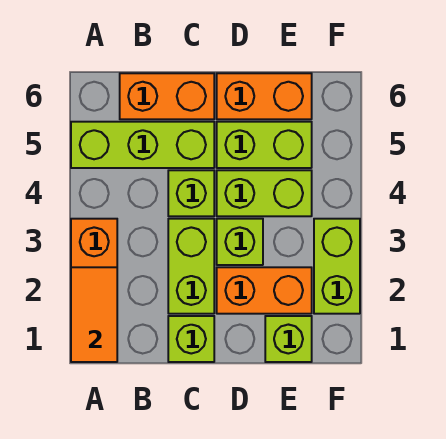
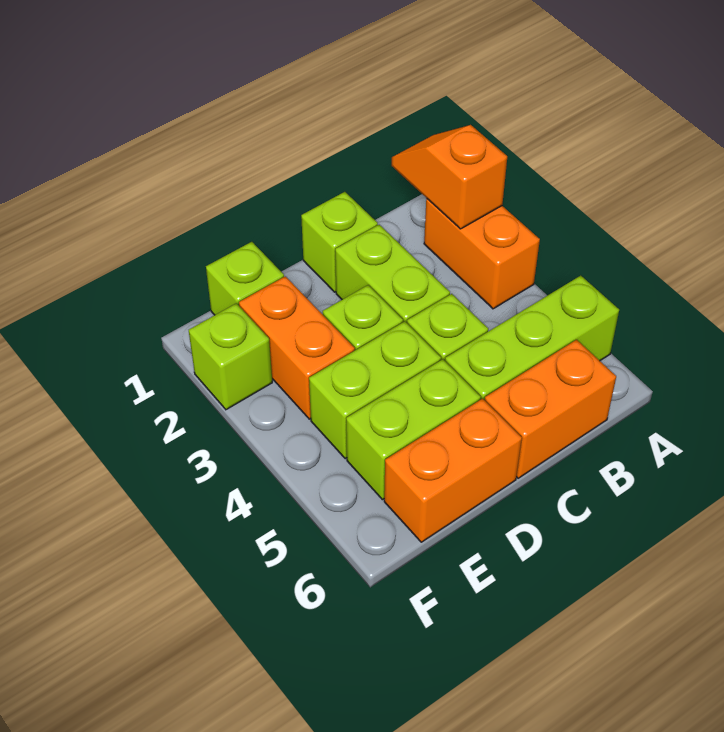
orange tile A1:A2 level 2 -> orange slope A1:A2 level 2 top 2
orange brick D2:E2 level 1 -> orange brick E2:E3 level 1
lime brick F2:F3 level 1 -> lime brick F2 level 1

